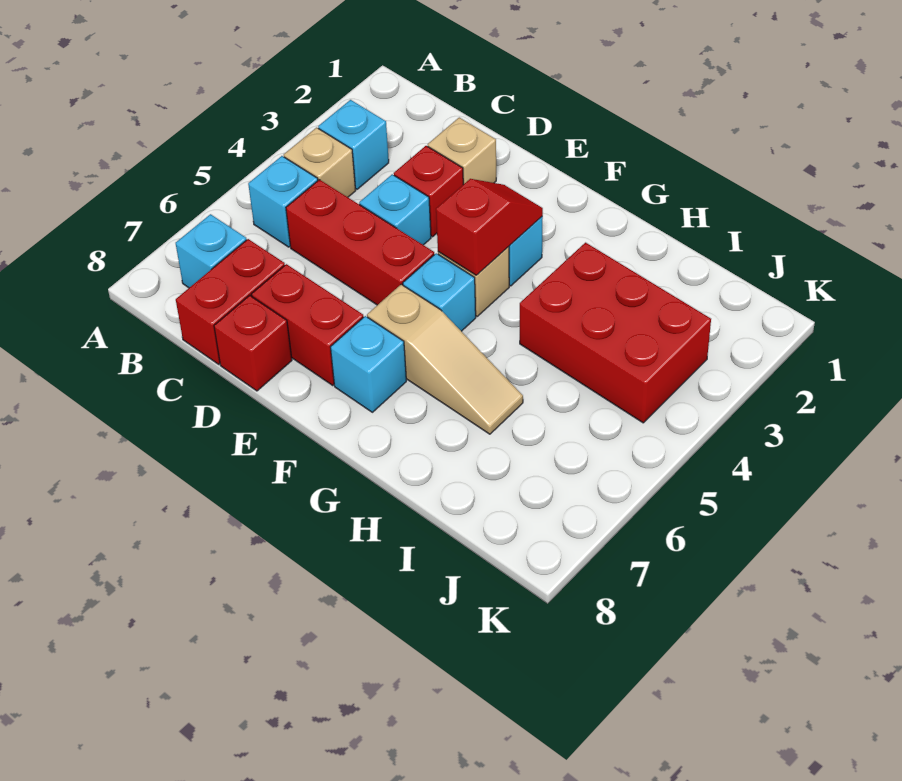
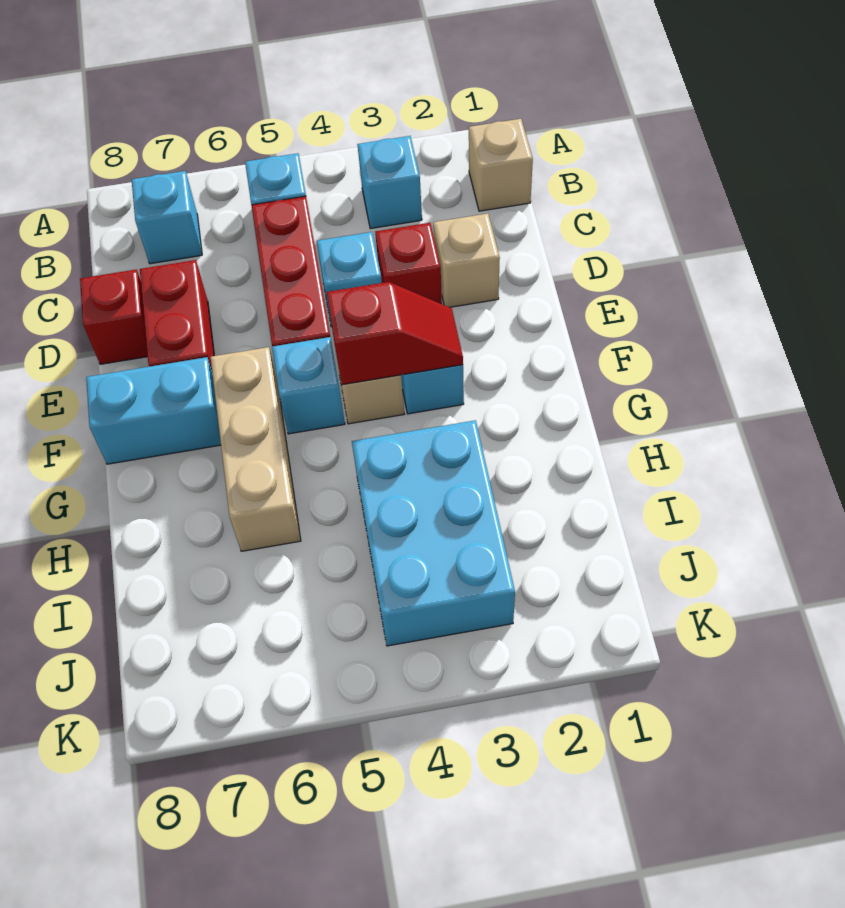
tan brick B4 level 1 -> tan brick B1 level 1
red brick C7:C8 level 1 -> none
tan slope F6:H6 level 1 top F -> tan brick F6:H6 level 1
cyan brick F7 level 1 -> cyan brick F7:F8 level 1
red brick H3:J4 level 1 -> cyan brick H3:J4 level 1

